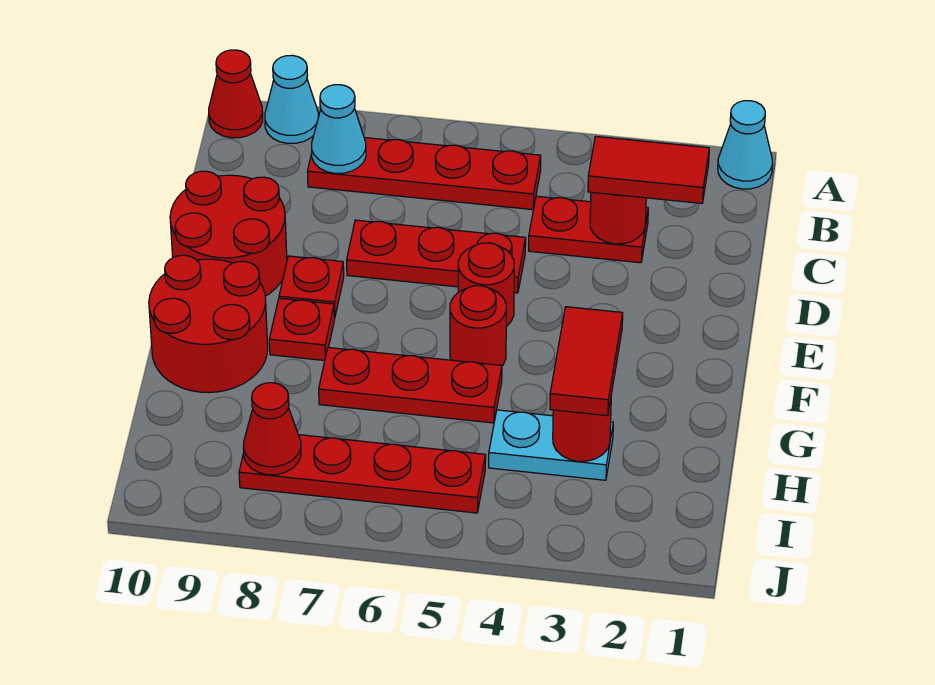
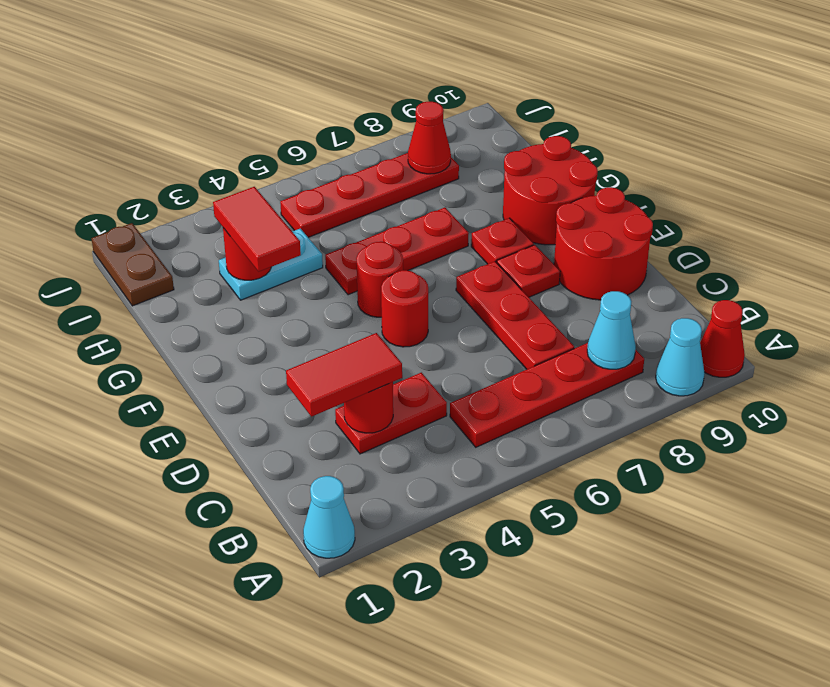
red plate D5:D7 level 1 -> red plate C7:E7 level 1
none -> brown plate I1:J1 level 1

